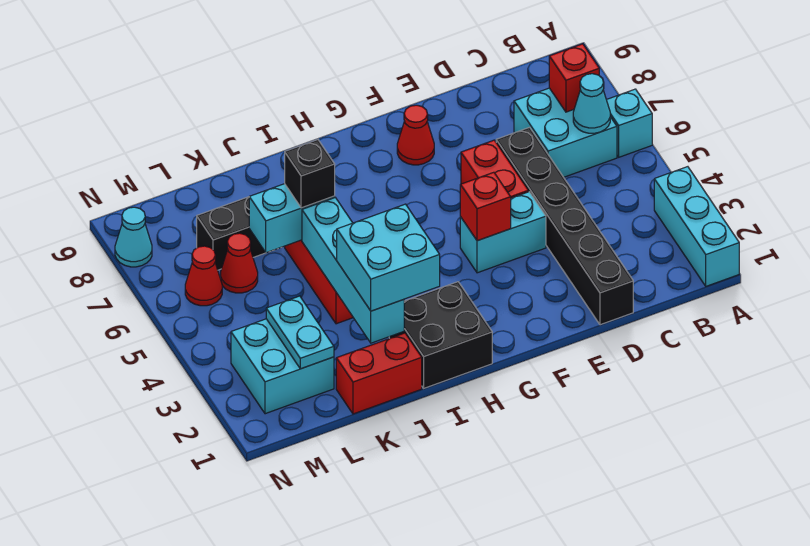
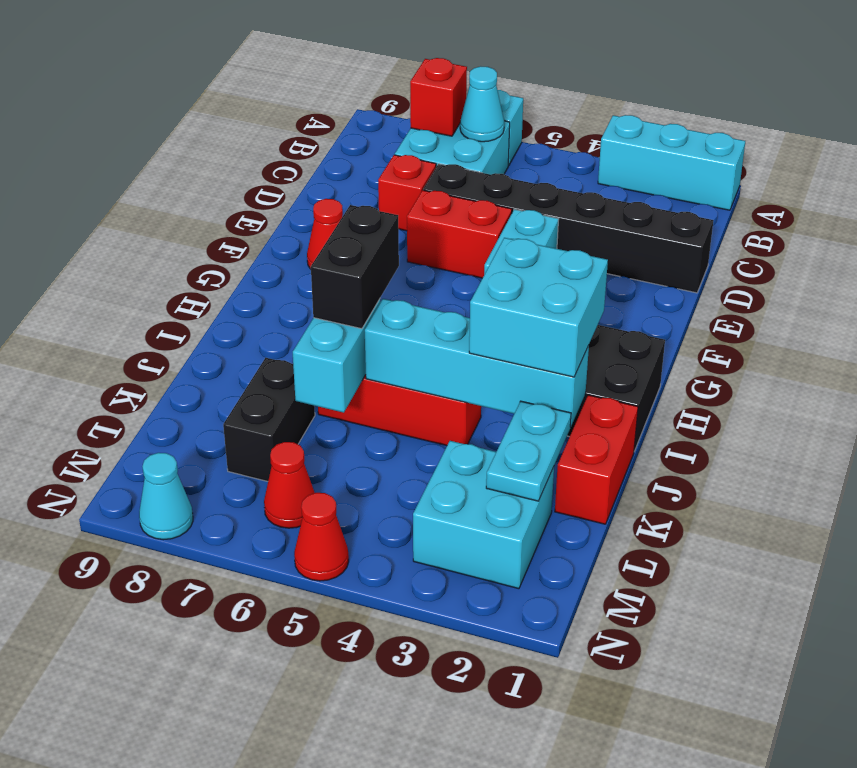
red brick F4 level 2 -> red brick D7 level 1
black brick J6 level 3 -> black brick I6:J6 level 3
cyan plate L2:L3 level 2 -> cyan plate K2:L2 level 2
red cone L6 level 1 -> red cone N5 level 1

